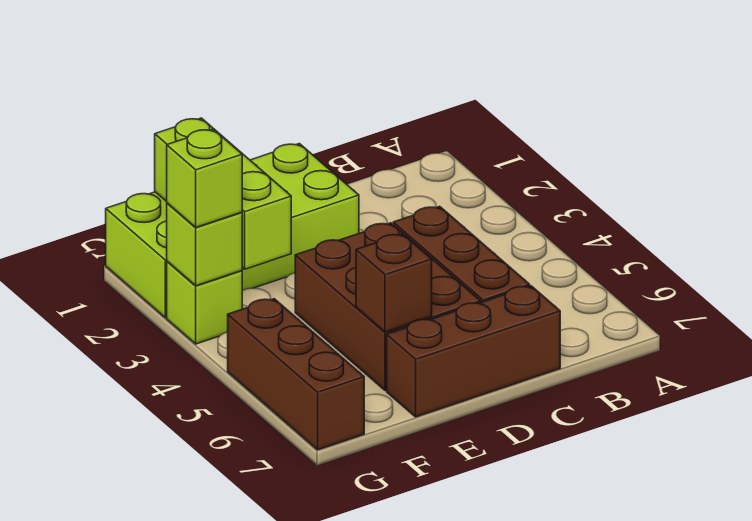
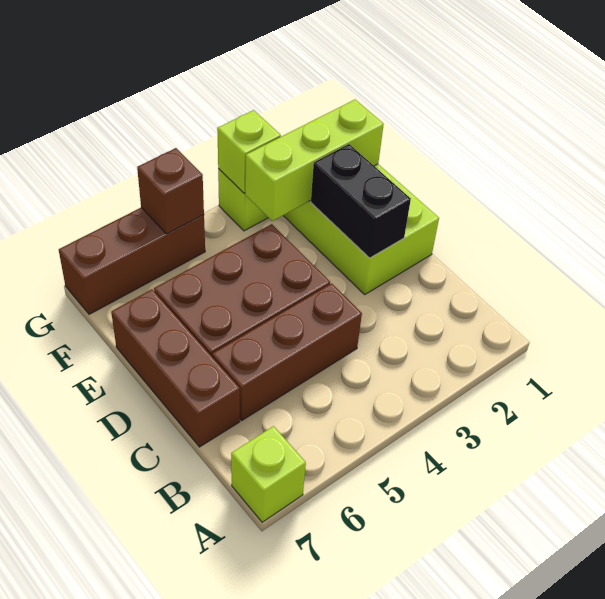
none -> black brick D2:E2 level 2
brown brick E6 level 2 -> brown brick G5 level 2
lime brick G3 level 3 -> lime brick A7 level 1

